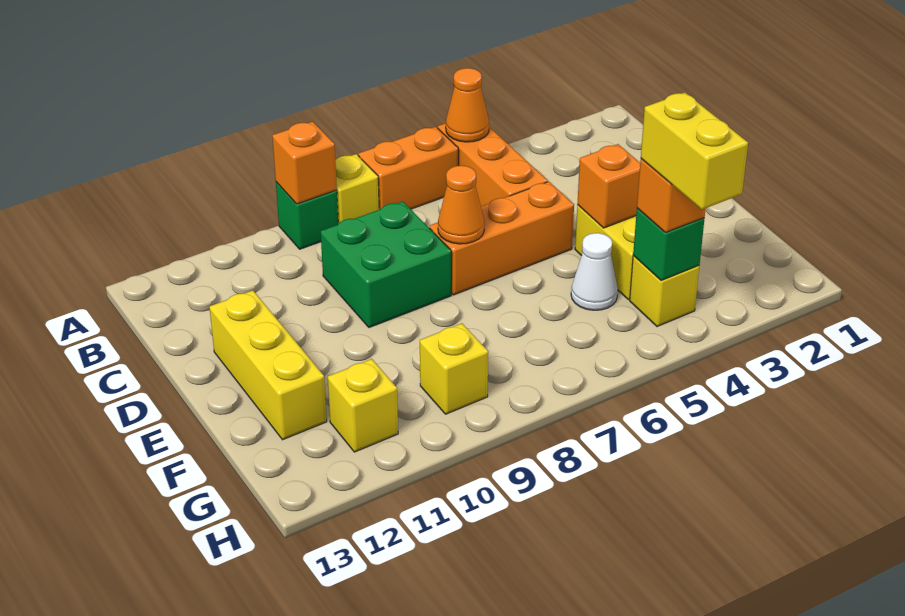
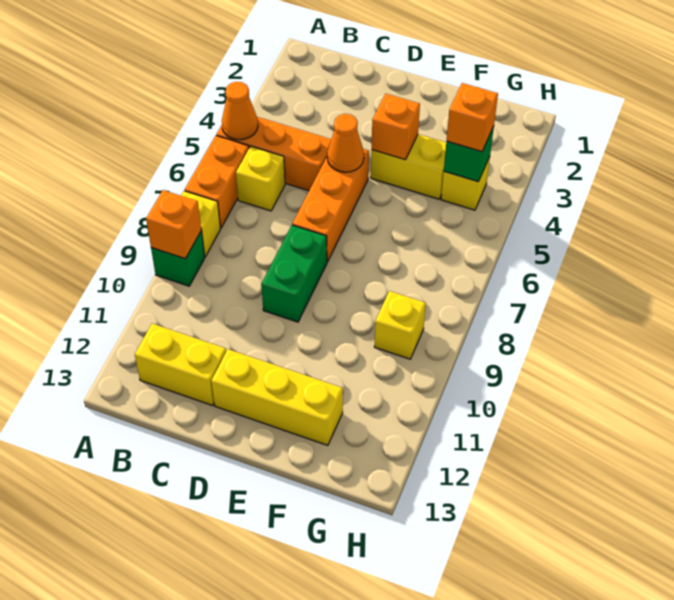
green brick C8:D9 level 1 -> green brick D8:D9 level 1
orange cone D7 level 2 -> orange cone D5 level 2
white cone F5 level 1 -> none
yellow brick G4:H4 level 4 -> yellow brick B12:C12 level 1
yellow brick G11 level 1 -> yellow brick B6 level 1

